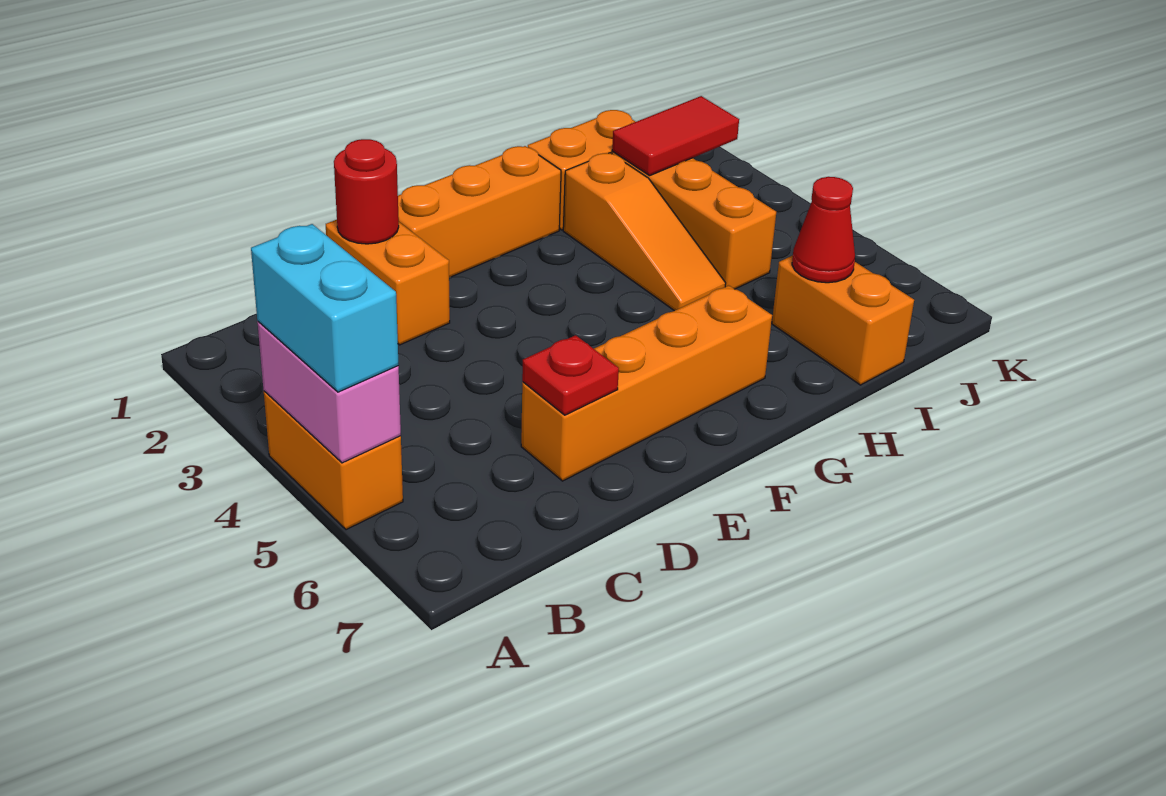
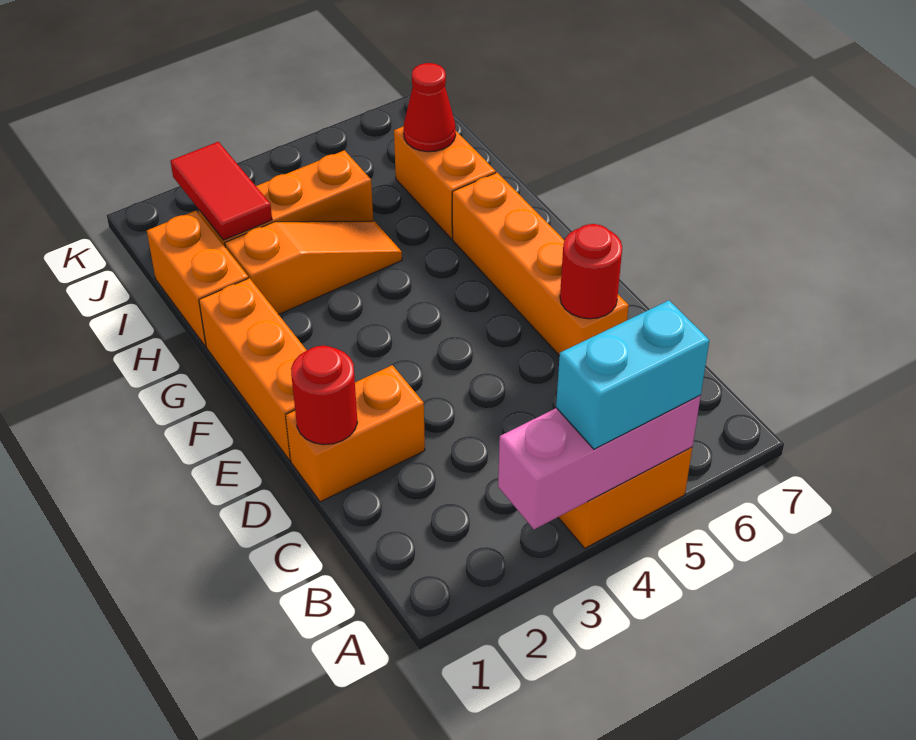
pink brick A4:A5 level 2 -> pink brick A3:A5 level 2
red plate D6 level 2 -> red round brick D6 level 2
orange brick I6:I7 level 1 -> orange brick H6:I6 level 1

